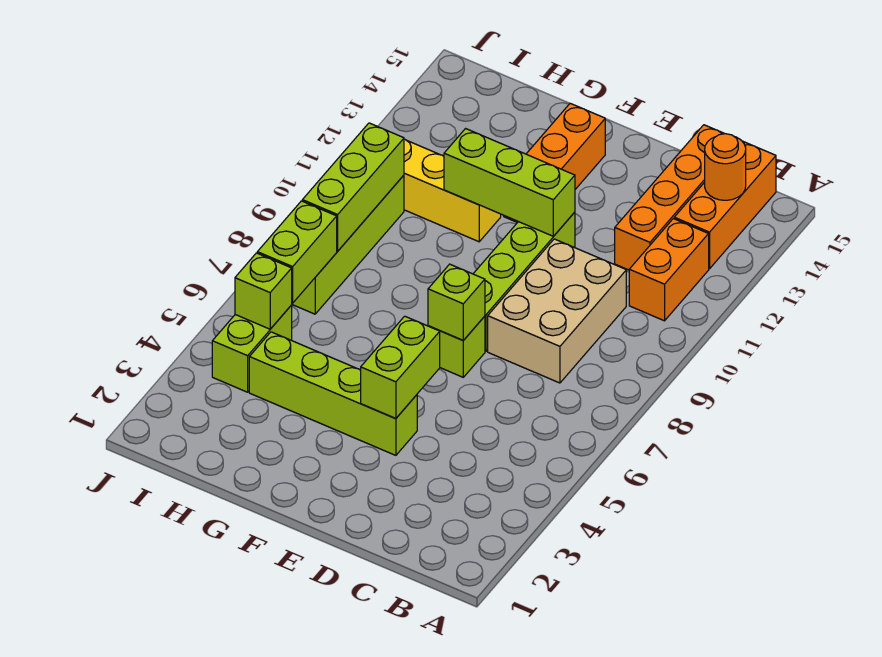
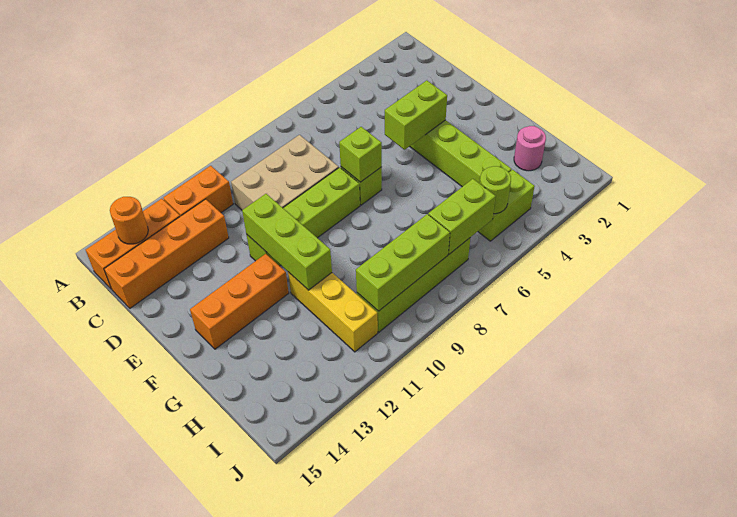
none -> pink round brick H2 level 1
lime brick I5 level 2 -> lime round brick I5 level 2

